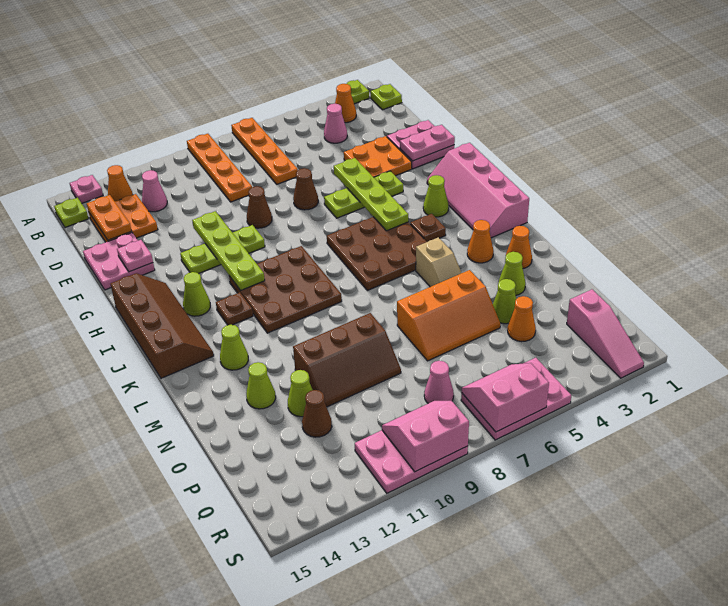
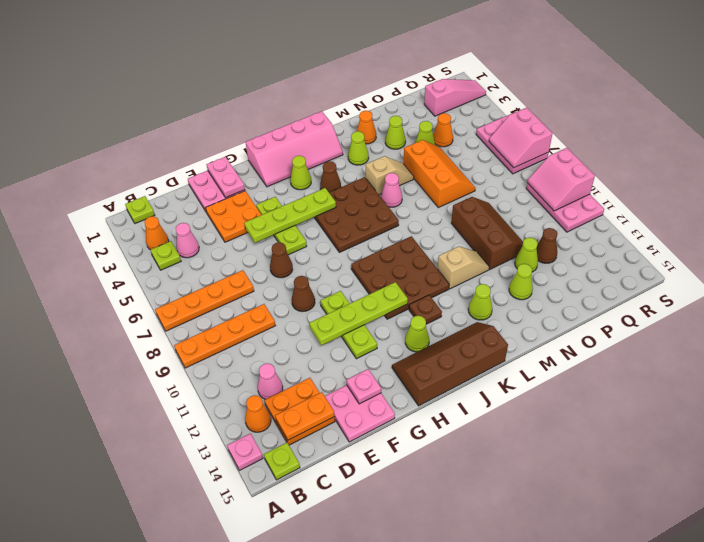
lime plate A2 level 1 -> lime plate B4 level 1
brown plate J4 level 1 -> brown cone J4 level 1
orange cone L3 level 1 -> lime cone L3 level 1
none -> tan slope L11:M11 level 1 top L
pink cone Q8 level 1 -> pink cone L6 level 1

